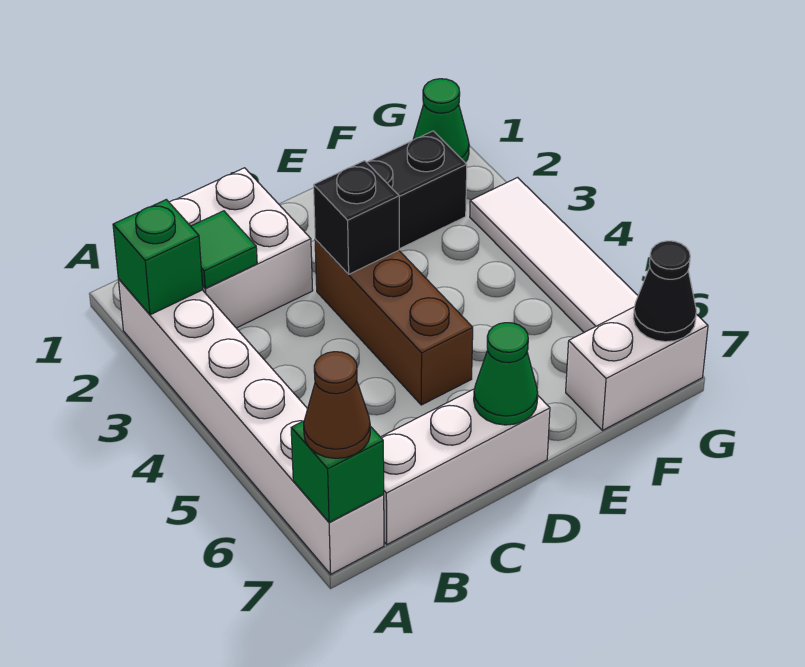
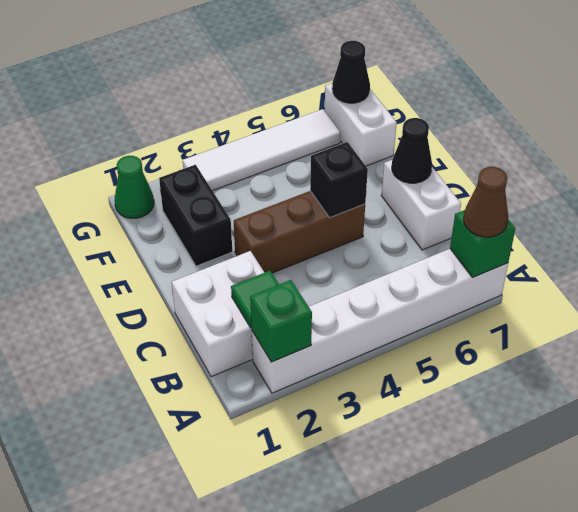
white brick B7:D7 level 1 -> white brick C7:D7 level 1
black brick D3 level 2 -> black brick D5 level 2
green cone D7 level 2 -> black cone D7 level 2

